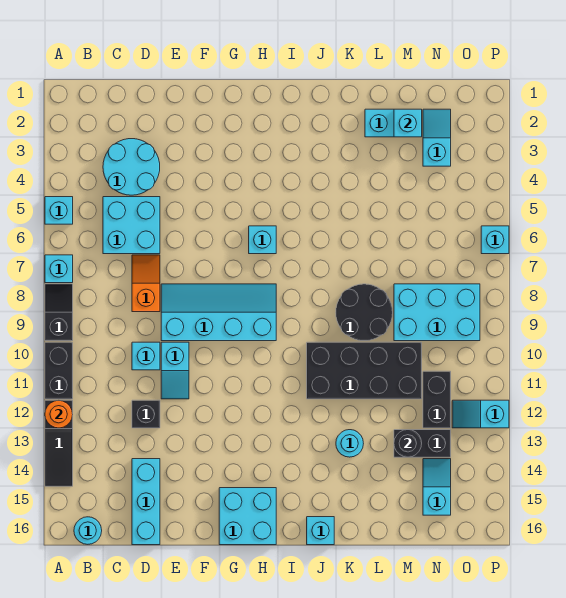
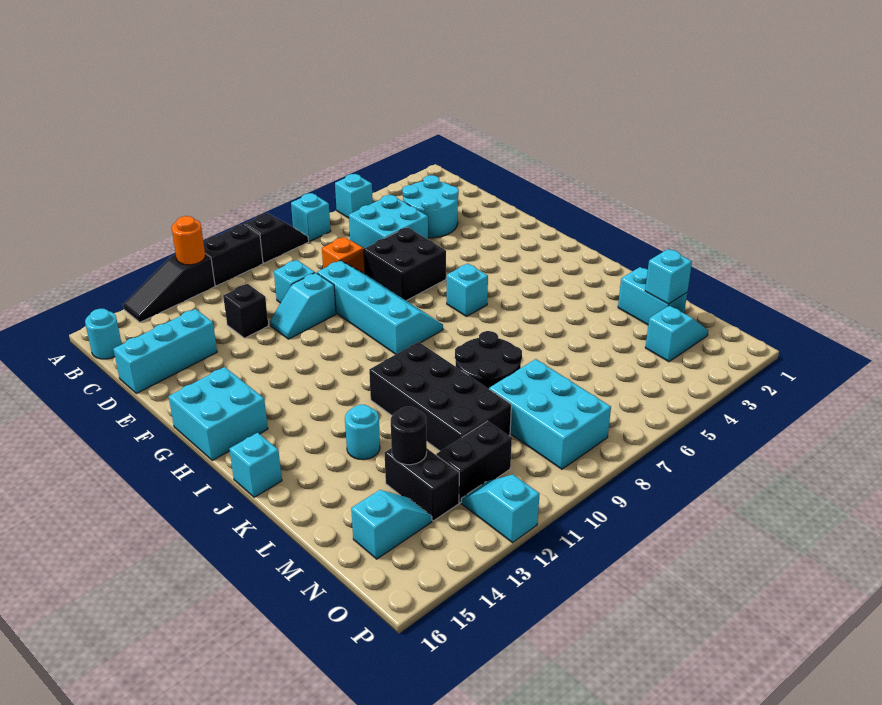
none -> black brick E6:F7 level 1
cyan brick P6 level 1 -> none

